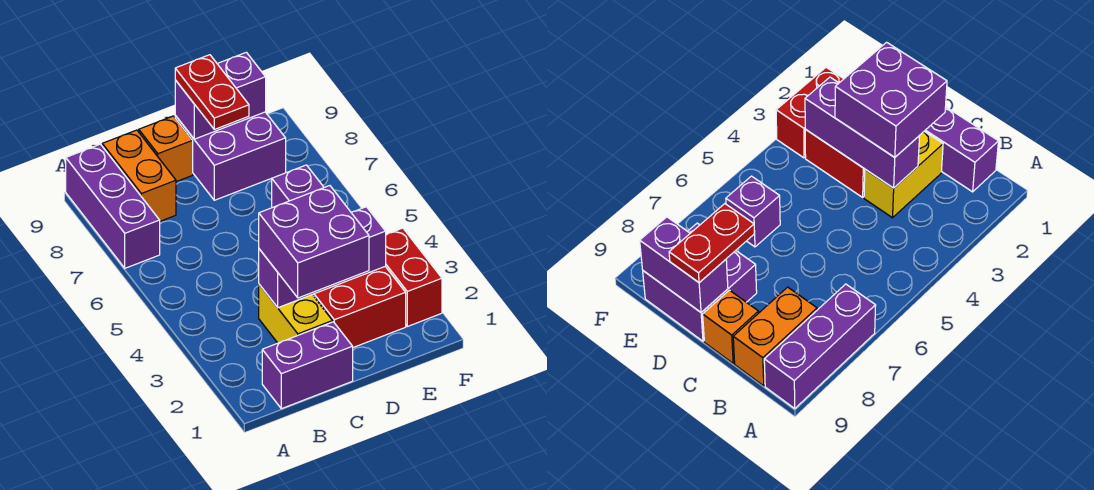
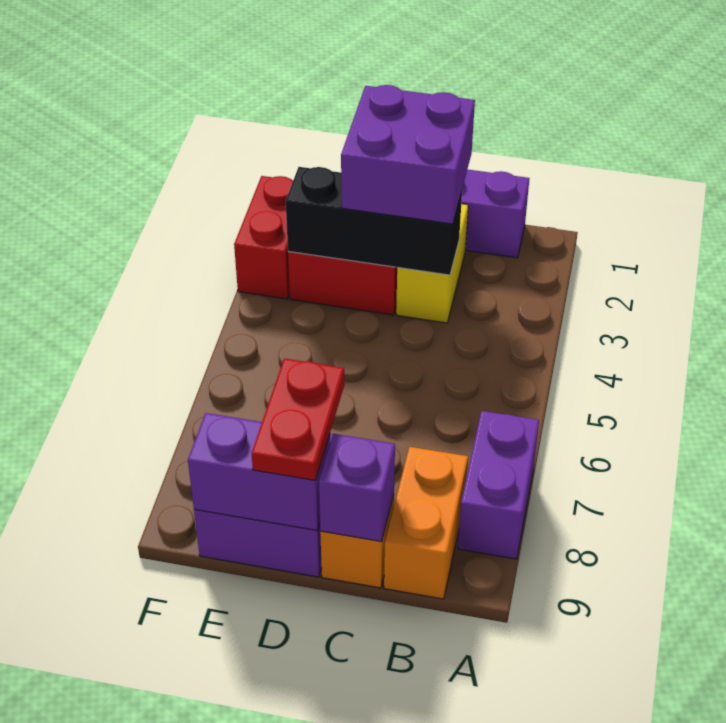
purple brick A7:A9 level 1 -> purple brick A7:A8 level 1
purple brick C3:E3 level 2 -> black brick C3:E3 level 2
purple brick E6 level 1 -> purple brick C9 level 2

